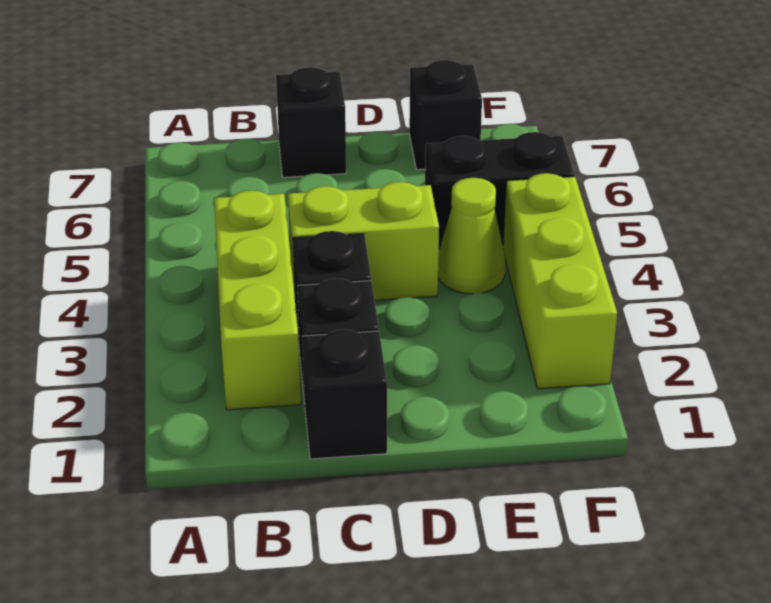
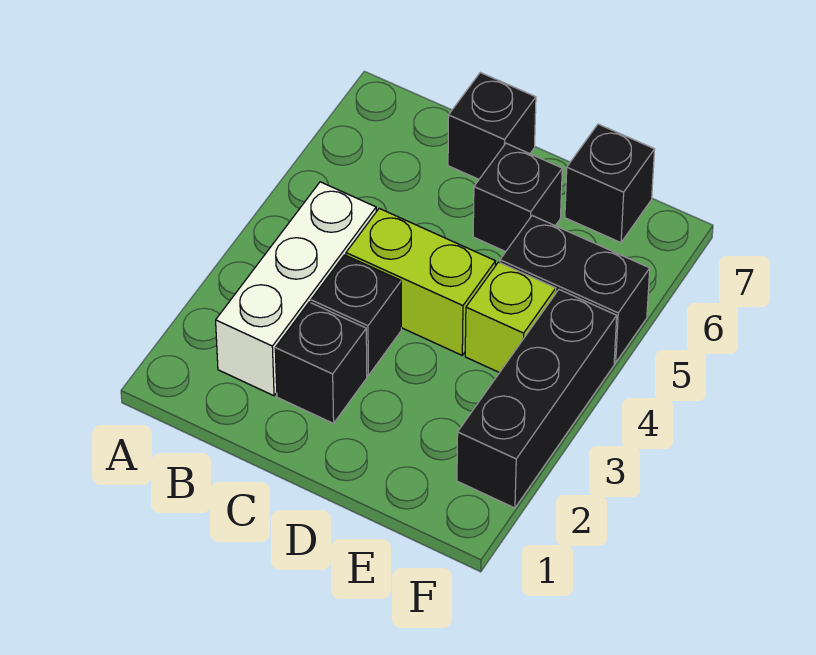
lime brick B2:B4 level 1 -> white brick B2:B4 level 1
black brick C1 level 1 -> black brick D6 level 1
lime cone E4 level 1 -> lime brick E4 level 1
lime brick F2:F4 level 1 -> black brick F2:F4 level 1

